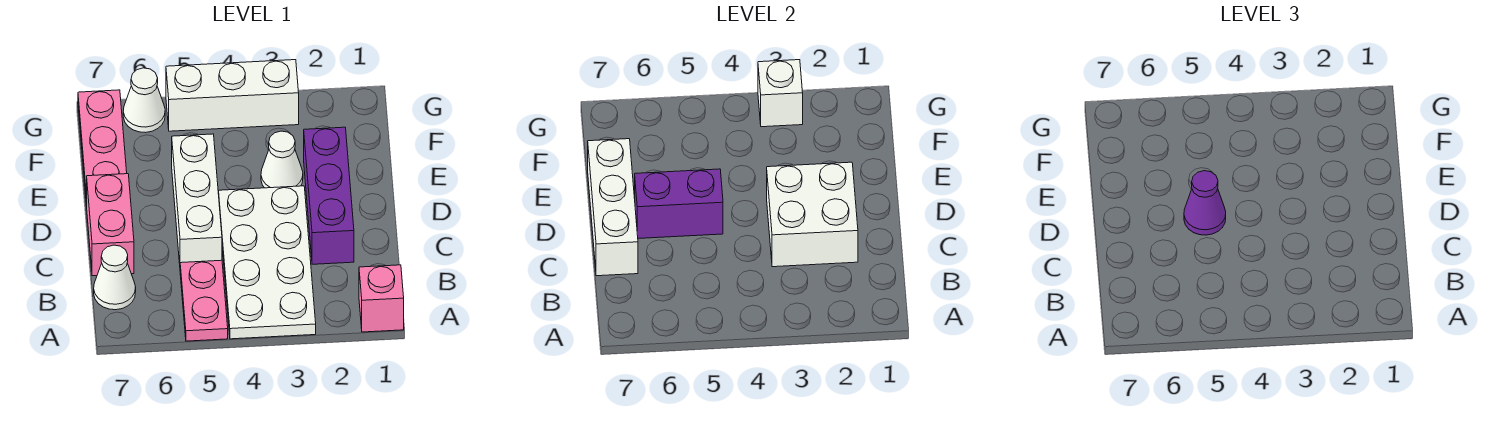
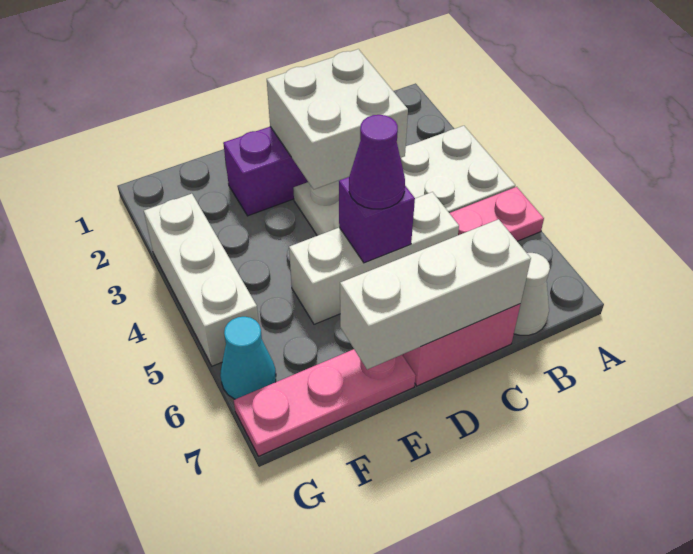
pink brick A1 level 1 -> none
purple brick D5:D6 level 2 -> purple brick D5 level 2
white cone E3 level 1 -> none
white brick G3 level 2 -> none
white cone G6 level 1 -> cyan cone G6 level 1

